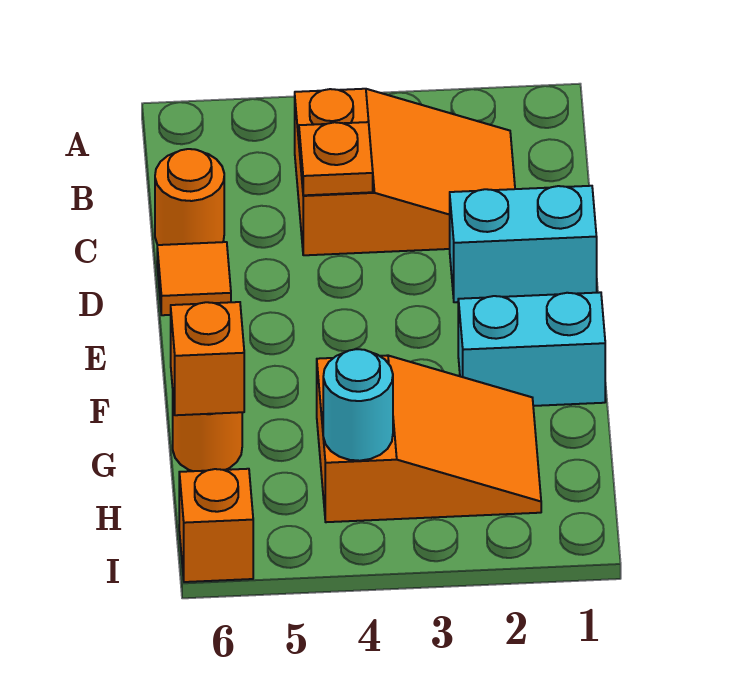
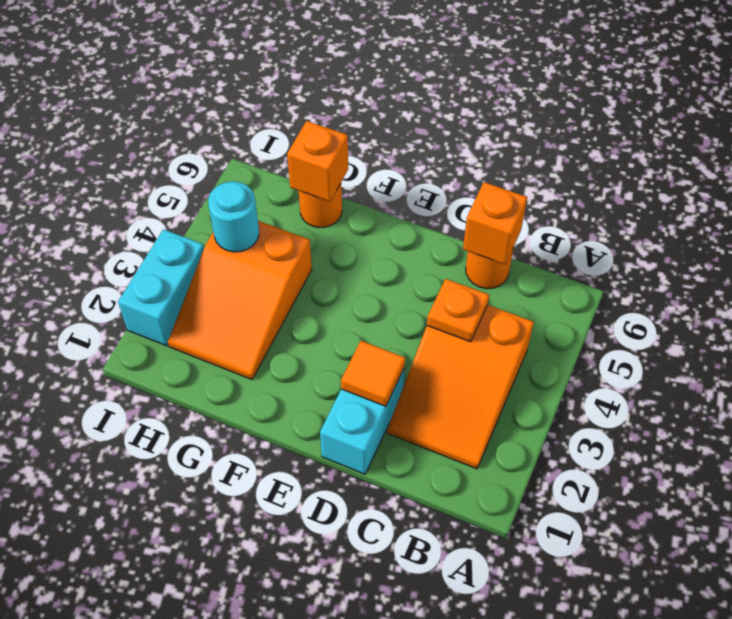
orange tile D6 level 1 -> orange tile D2 level 2
cyan brick F1:F2 level 1 -> cyan brick I2:I3 level 1
orange brick I6 level 1 -> orange brick C6 level 2

